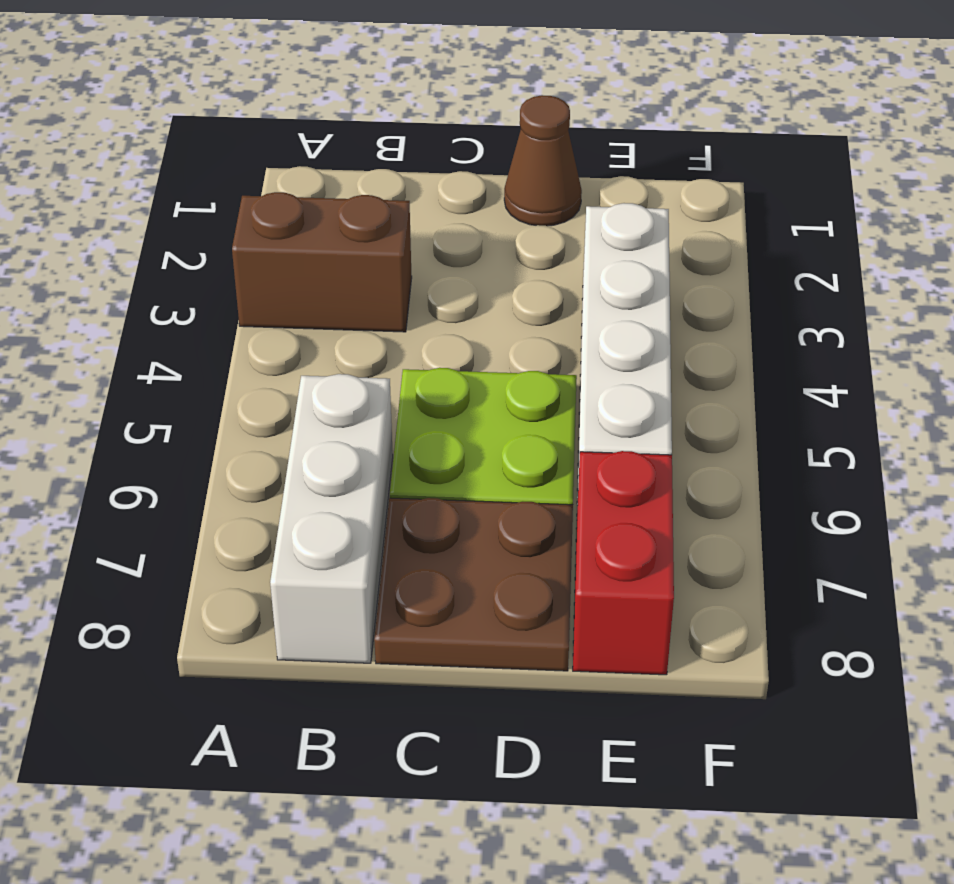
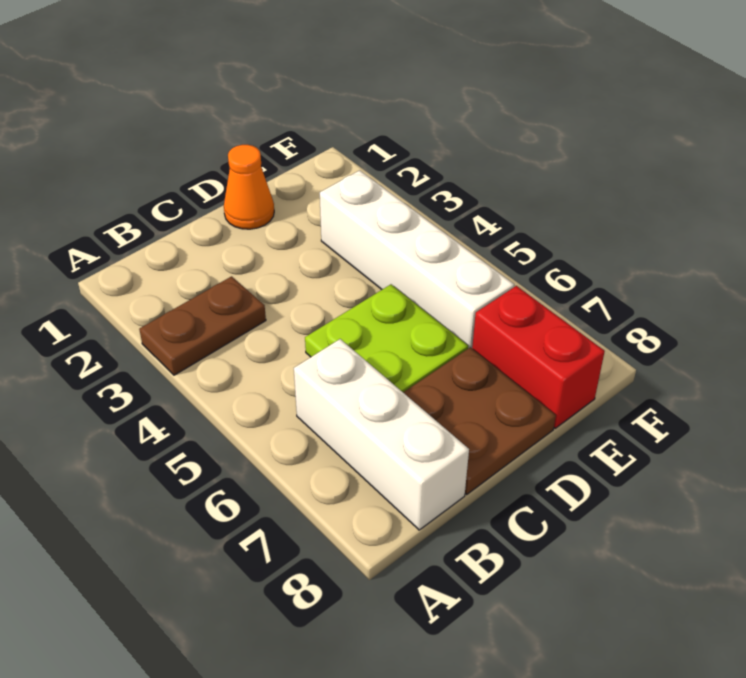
brown brick A3:B3 level 1 -> brown plate A3:B3 level 1
brown cone D1 level 1 -> orange cone D1 level 1

